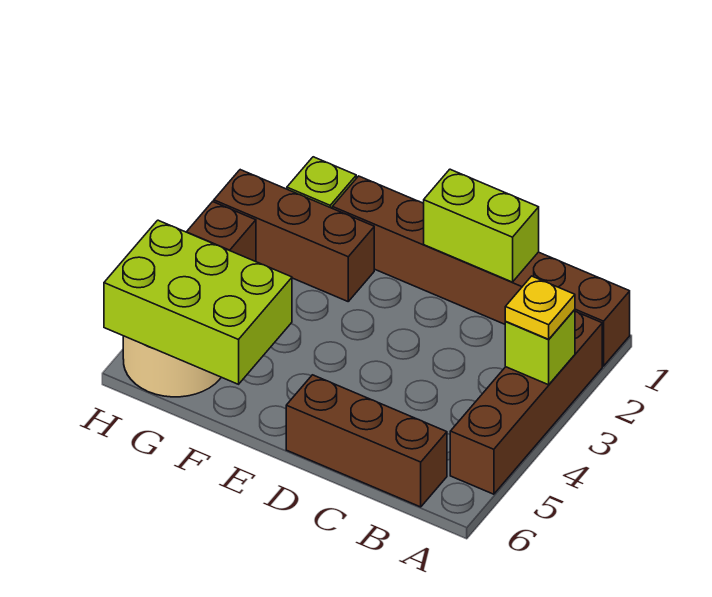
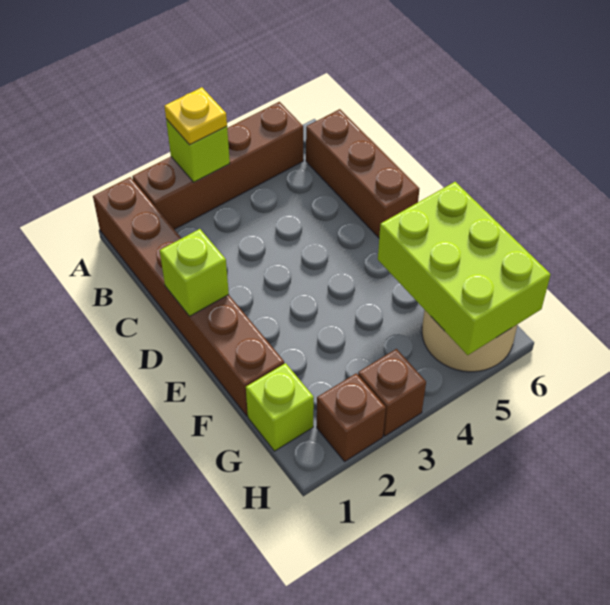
lime brick C1:D1 level 2 -> lime brick D1 level 2
brown brick F2:H2 level 1 -> brown brick H2 level 1

